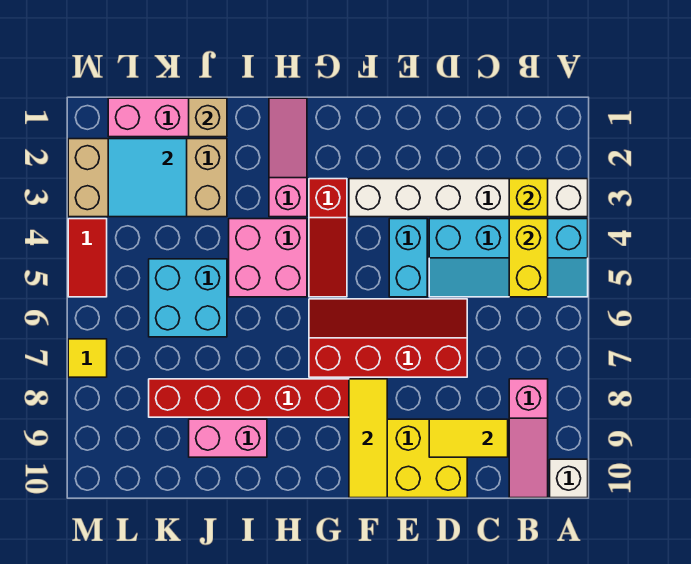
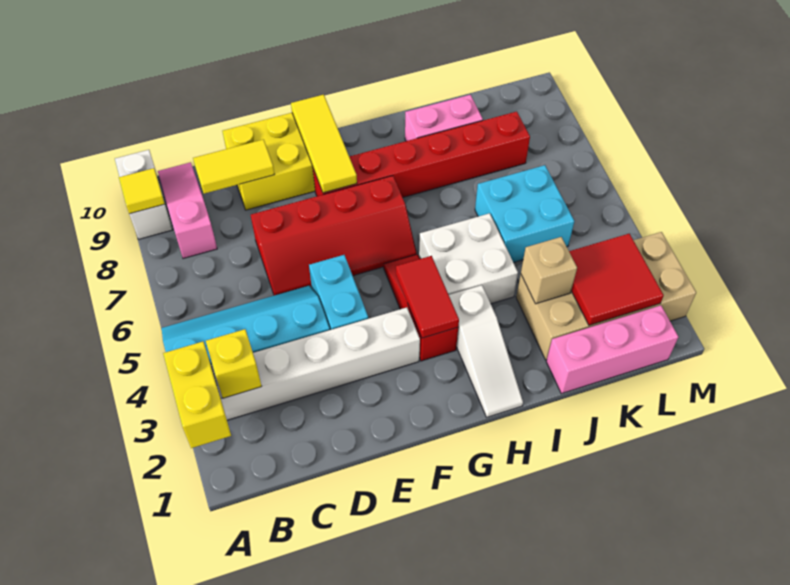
white brick A10 level 1 -> white brick A9:A10 level 1
yellow brick B4:B5 level 2 -> yellow brick A2:A3 level 2
pink slope H1:H3 level 1 top 3 -> white slope H1:H3 level 1 top 3
pink brick H4:I5 level 1 -> white brick H4:I5 level 1
tan brick J1 level 2 -> tan brick J3 level 2
cyan tile K2:L3 level 2 -> red tile K2:L3 level 2
red tile M4:M5 level 1 -> red tile G3:G4 level 2
yellow tile M7 level 1 -> yellow tile A9 level 2

